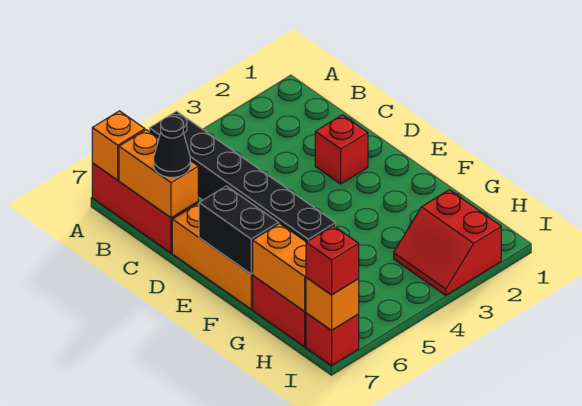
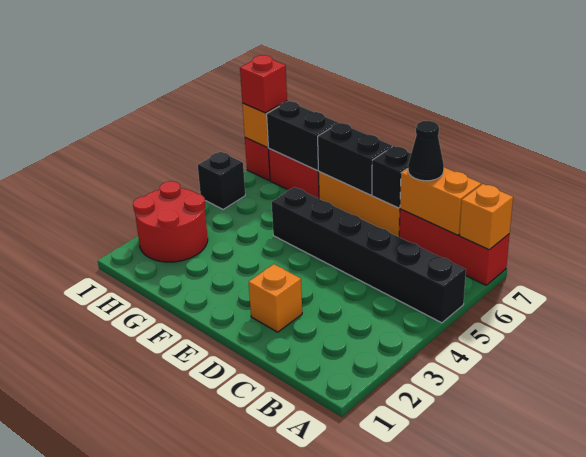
red brick D2 level 1 -> orange brick D2 level 1
none -> black brick D7 level 2
orange brick G7:H7 level 2 -> black brick G7:H7 level 2
red slope H2:I3 level 1 top 2 -> red round brick H2:I3 level 1
none -> black brick I5 level 1

